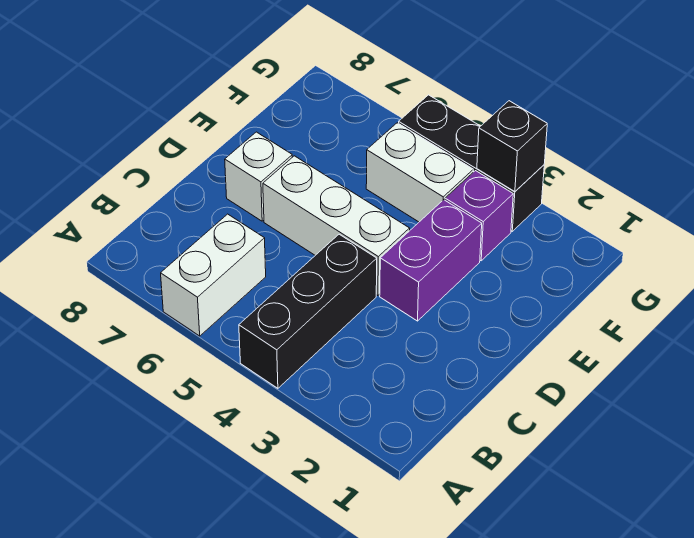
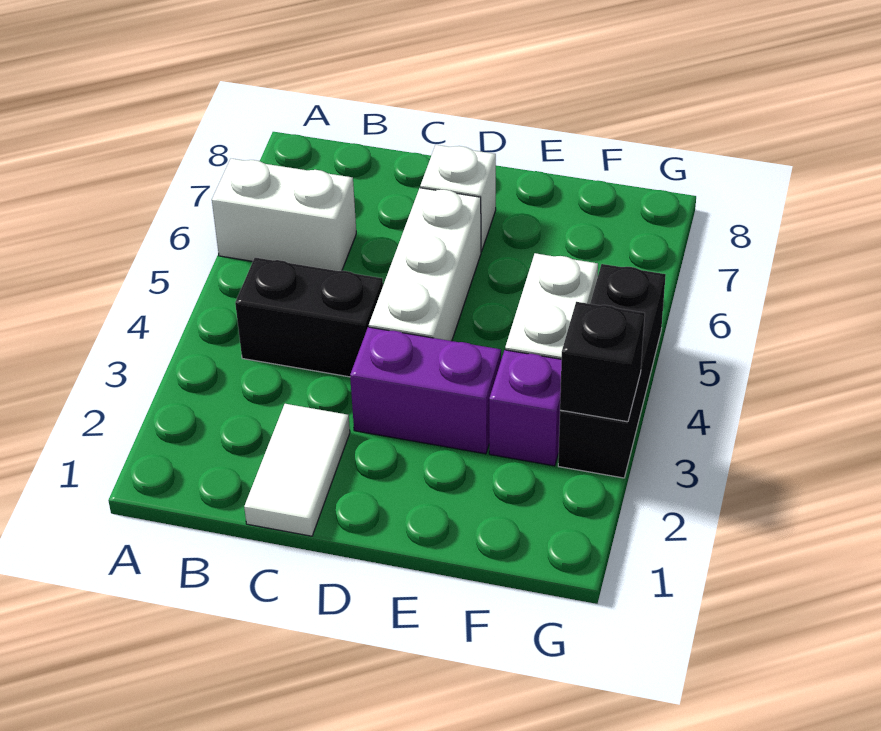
black brick A4:C4 level 1 -> black brick B4:C4 level 1
none -> white tile C1:C2 level 1

